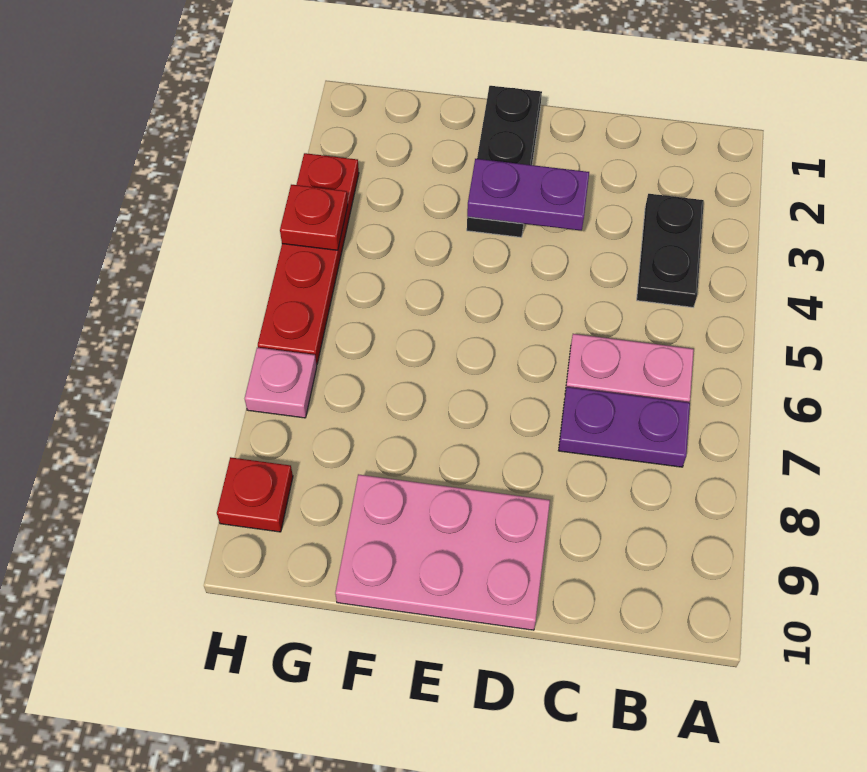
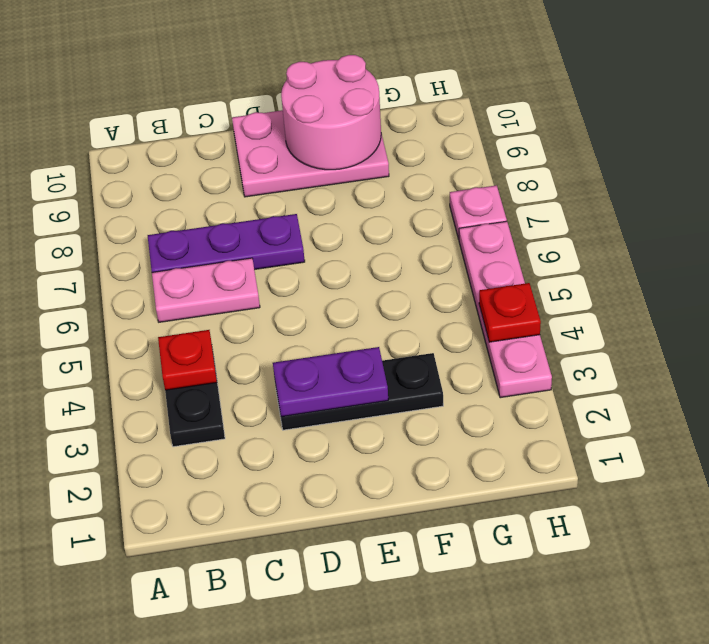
purple plate B7:C7 level 1 -> purple plate B7:D7 level 1
black plate E1:E3 level 1 -> black plate D3:F3 level 1
none -> pink round brick E9:F10 level 2
red plate H3:H6 level 1 -> pink plate H3:H6 level 1
red plate H9 level 1 -> red plate B4 level 2

